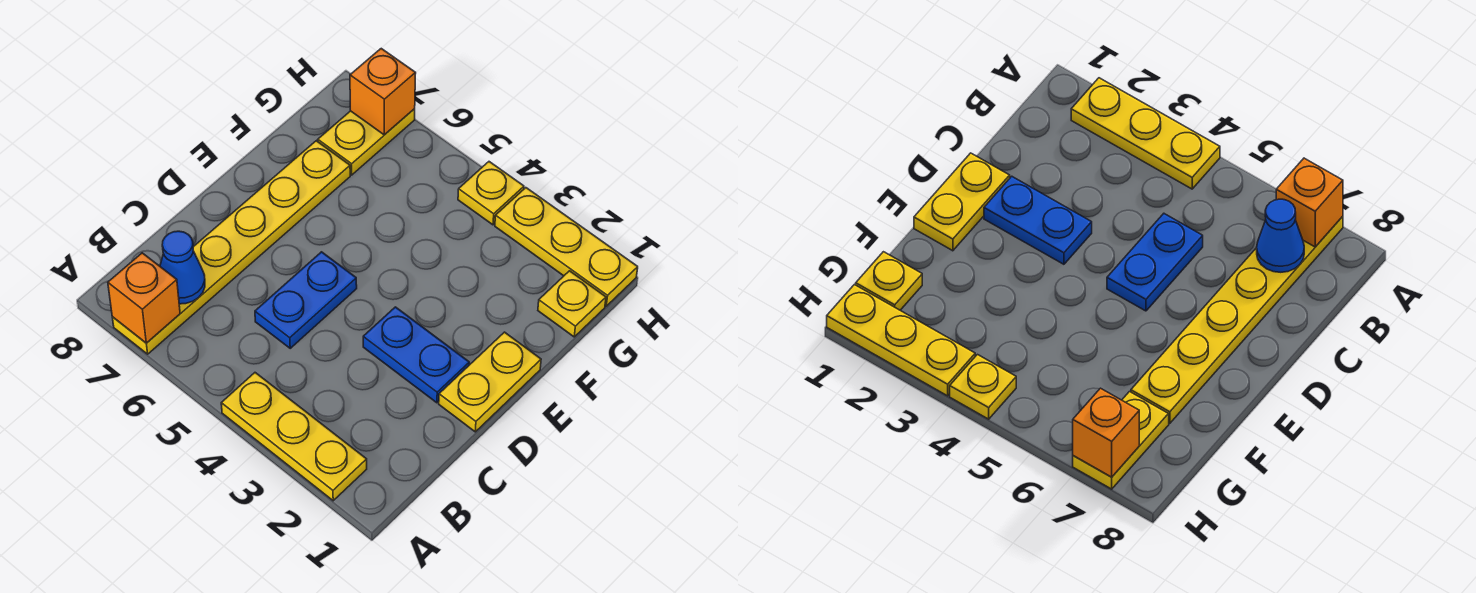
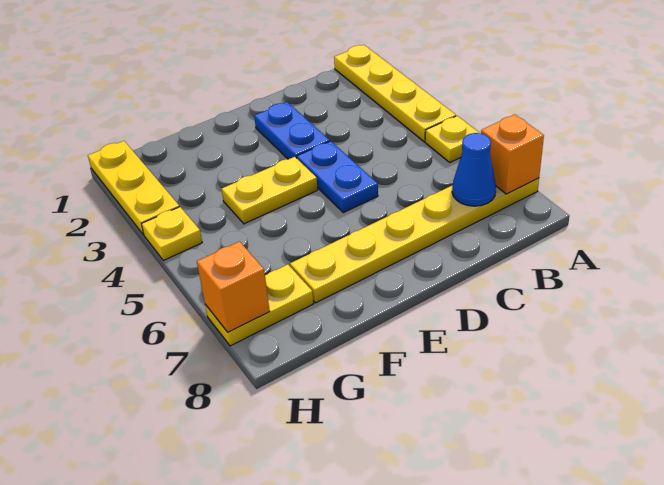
yellow plate A2:A4 level 1 -> yellow plate A1:A4 level 1
blue plate C5:D5 level 1 -> blue plate D4:D5 level 1
yellow plate D1:E1 level 1 -> yellow plate E4:F4 level 1
yellow plate G1 level 1 -> yellow plate A5 level 1

